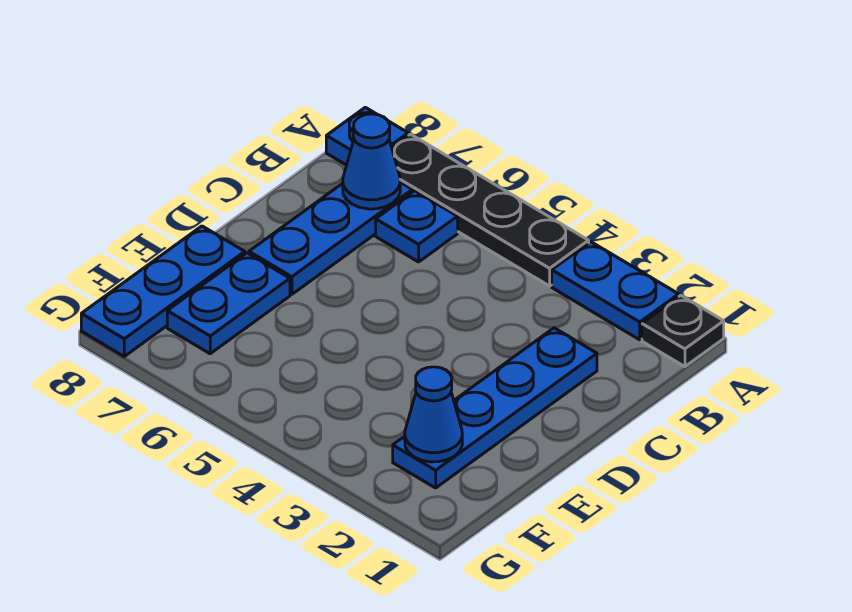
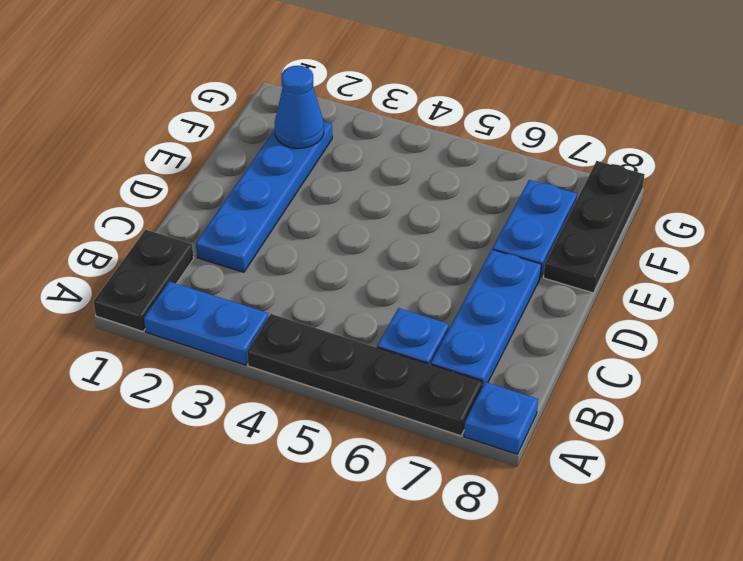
black plate A1 level 1 -> black plate A1:B1 level 1
blue cone B7 level 2 -> none
blue plate E8:G8 level 1 -> black plate E8:G8 level 1

